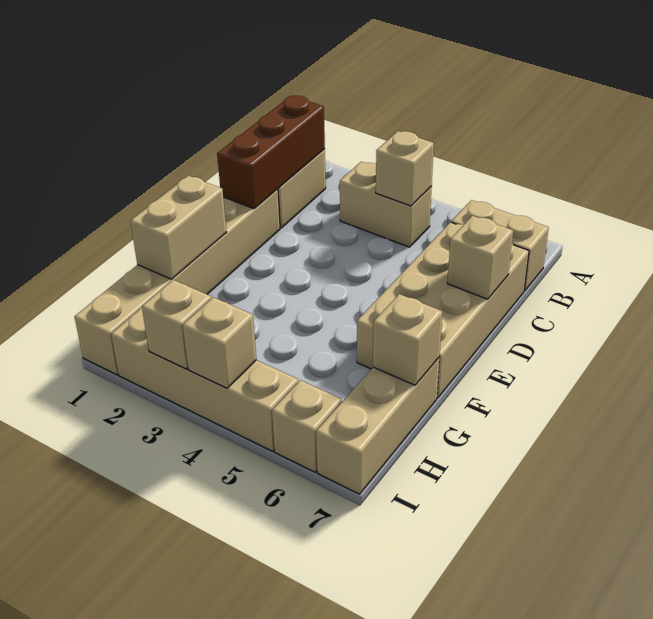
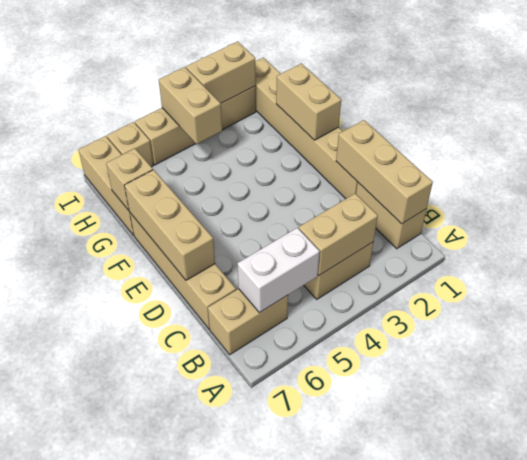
brown brick B1:D1 level 2 -> tan brick B1:D1 level 2
tan brick B4 level 2 -> tan brick B3:B4 level 2
none -> white brick B5:B6 level 2
tan brick C6:F7 level 1 -> tan brick C7:F7 level 1
tan brick D7 level 2 -> tan brick D7:F7 level 2
tan brick I3 level 2 -> tan brick I2:I3 level 2
tan brick I4 level 2 -> tan brick H4:I4 level 2

